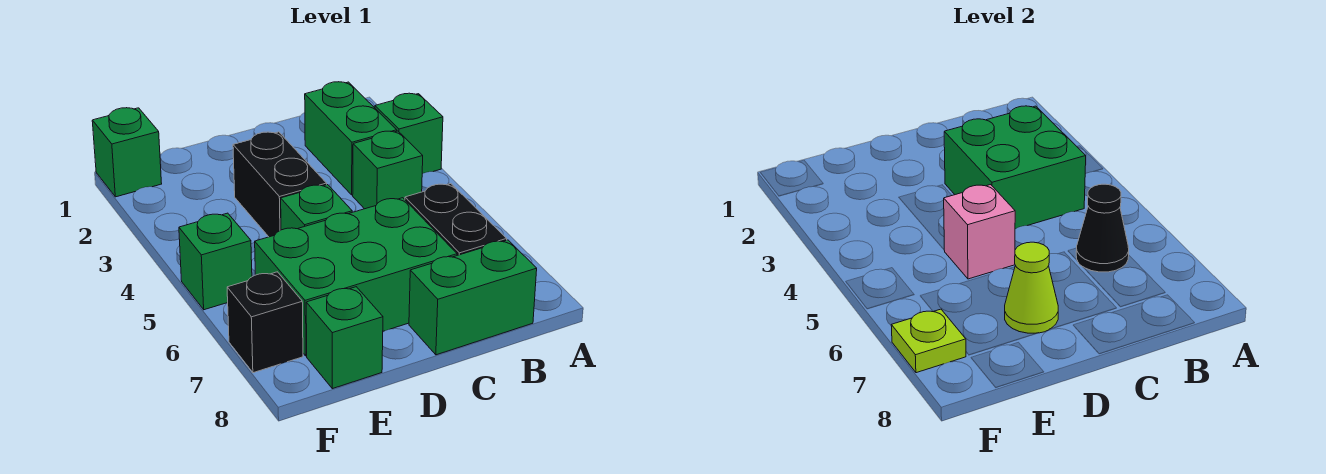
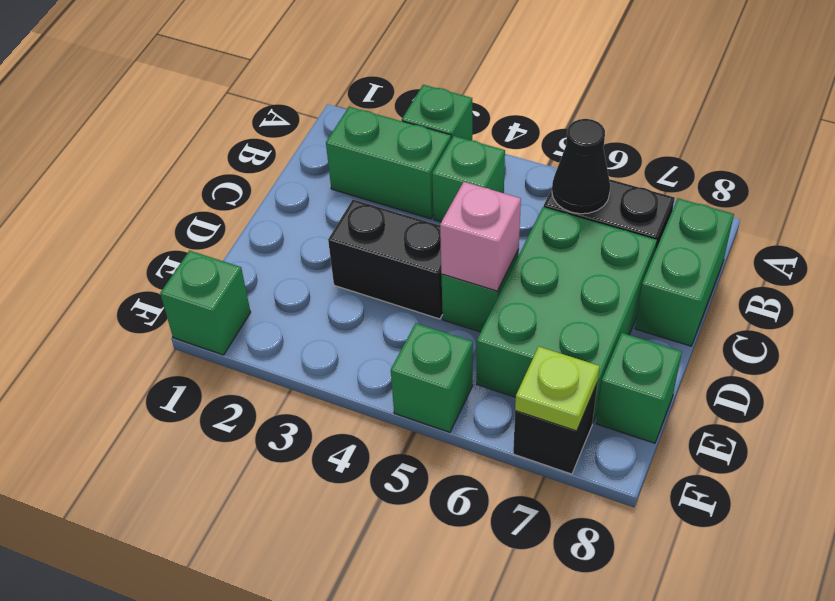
green brick B3:C4 level 2 -> none
lime cone D7 level 2 -> none

